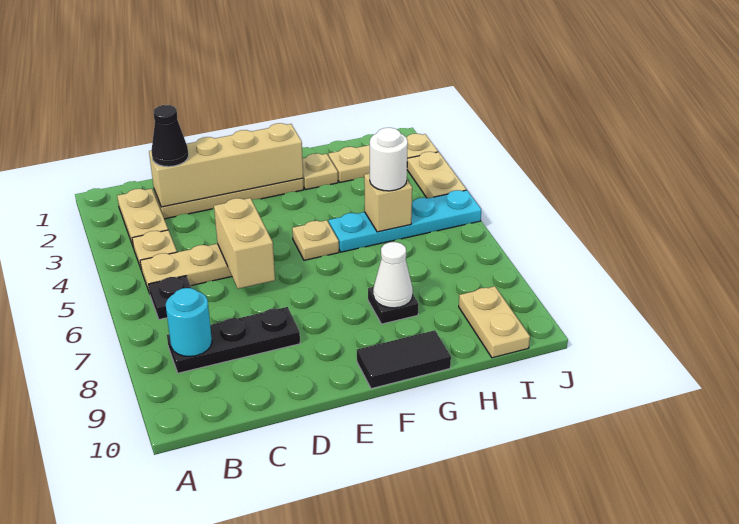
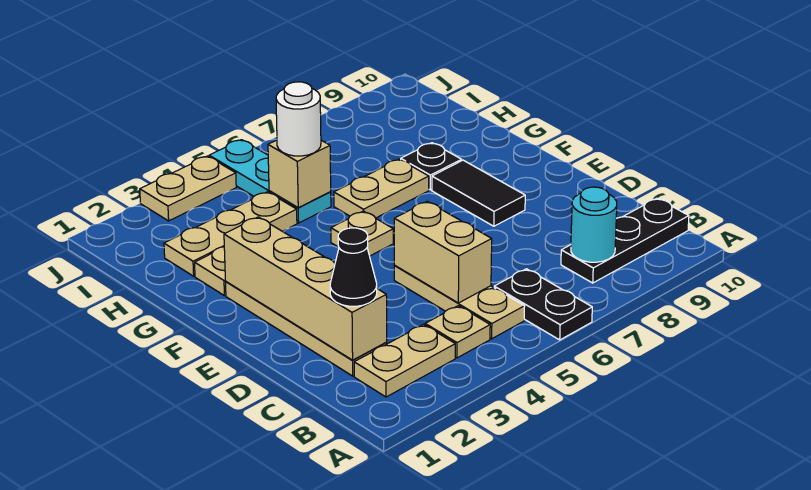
black plate B6 level 1 -> black plate A6:B6 level 1
black plate B8:D8 level 1 -> black plate B8:B10 level 1
tan brick D5:D6 level 2 -> tan brick C5:D5 level 2
black tile F10:G10 level 1 -> black tile E8:F8 level 1
cyan plate G5:J5 level 1 -> cyan plate H5:J5 level 1
white cone G8 level 2 -> none
tan plate H2:J2 level 1 -> tan plate H2:H4 level 1
tan plate I9:I10 level 1 -> tan plate G6:G7 level 1

